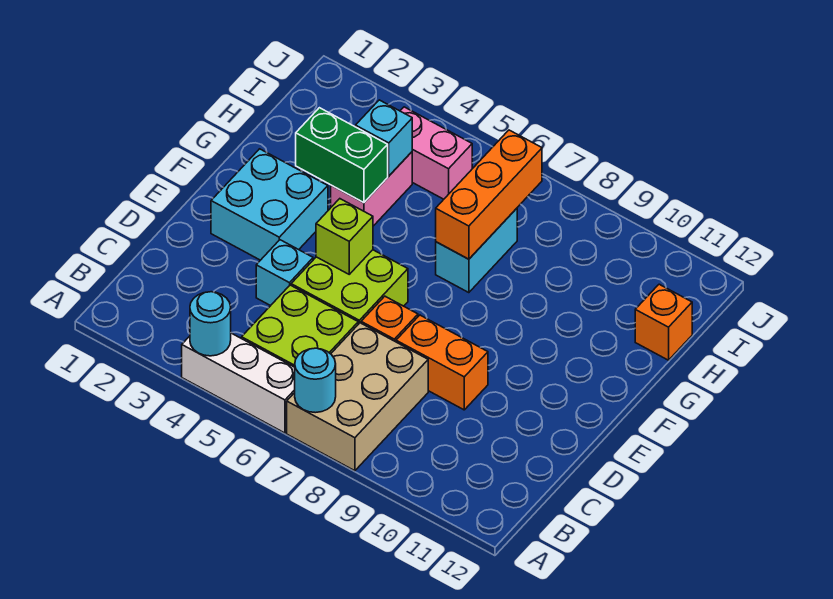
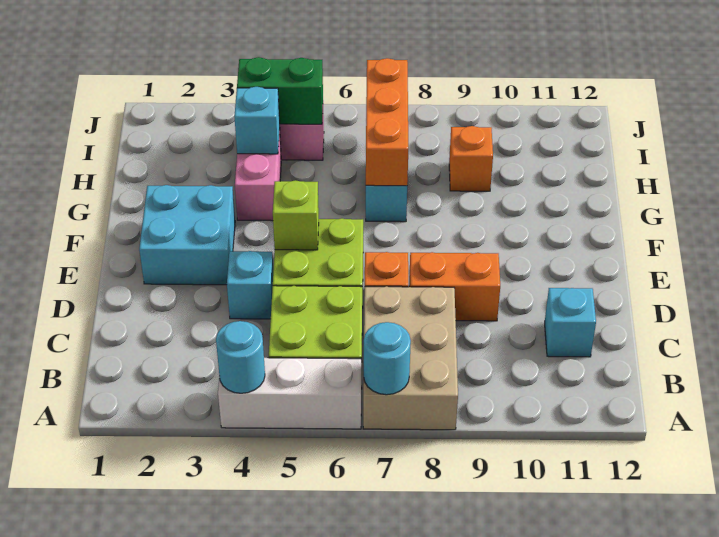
none -> cyan brick C11 level 1
green brick G3:G4 level 2 -> green brick I4:I5 level 2
orange brick H12 level 1 -> orange brick H9 level 1

